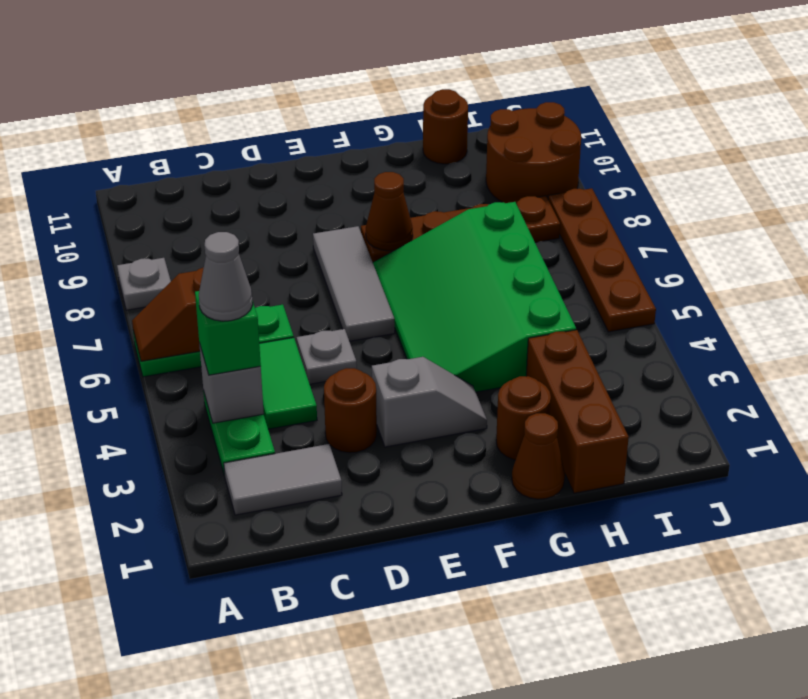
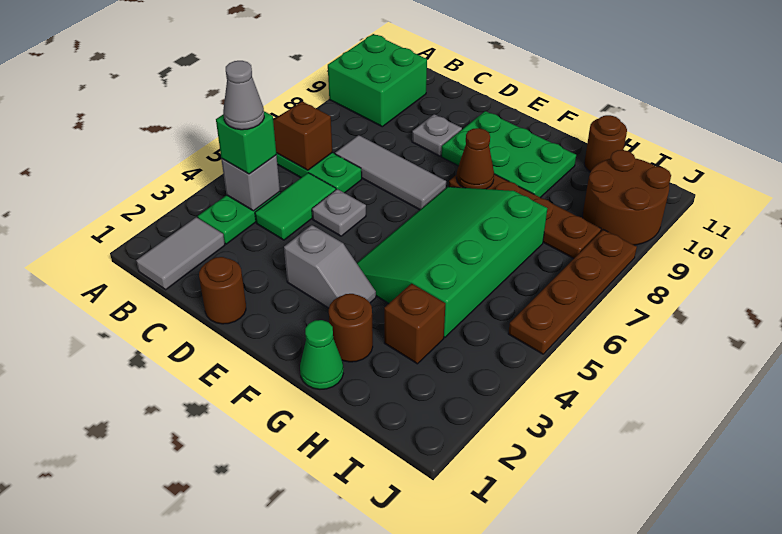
grey plate A8 level 1 -> grey plate D9 level 1
none -> green brick A9:B10 level 1
grey tile B2:C2 level 1 -> grey tile B1:B2 level 1
brown round brick D3 level 1 -> brown round brick D1 level 1
grey tile E6:E8 level 1 -> grey tile C7:E7 level 1
none -> green plate E9:G10 level 1
brown cone G1 level 1 -> green cone G1 level 1
brown brick H1:H3 level 1 -> brown brick H3 level 1

